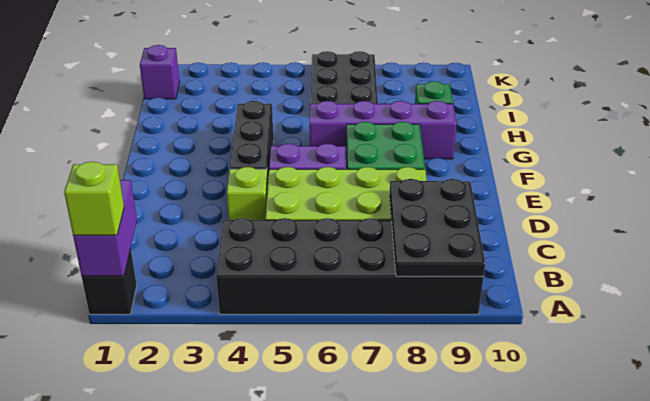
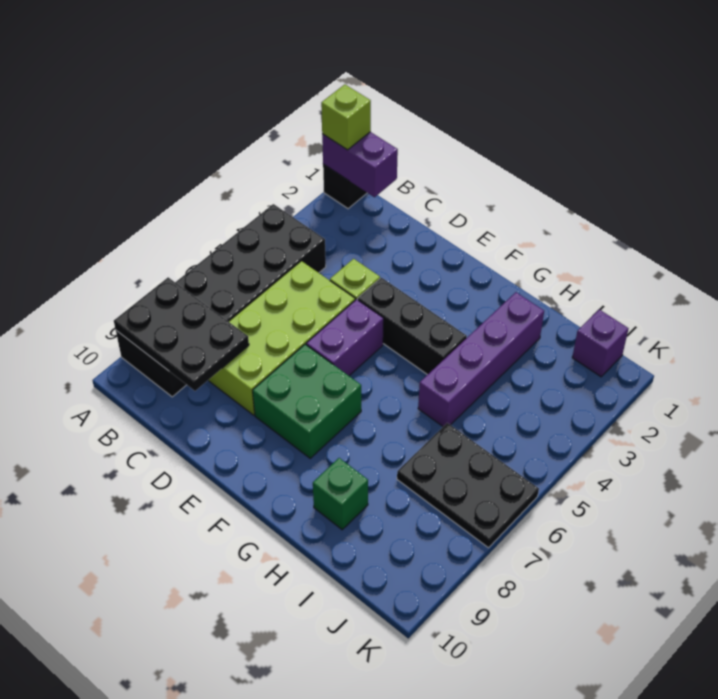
purple brick G6:G9 level 1 -> purple brick H2:H5 level 1

